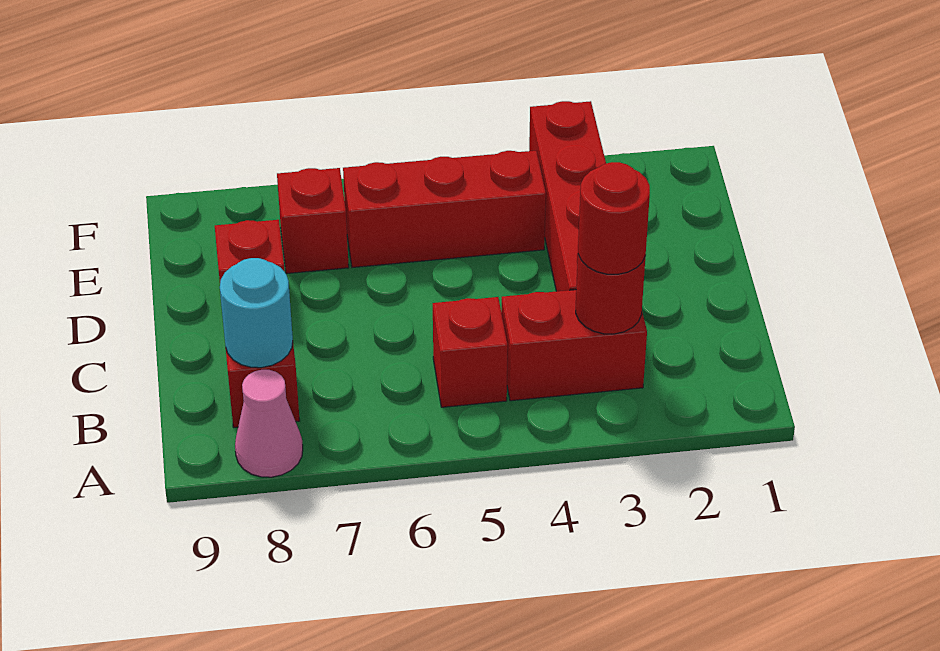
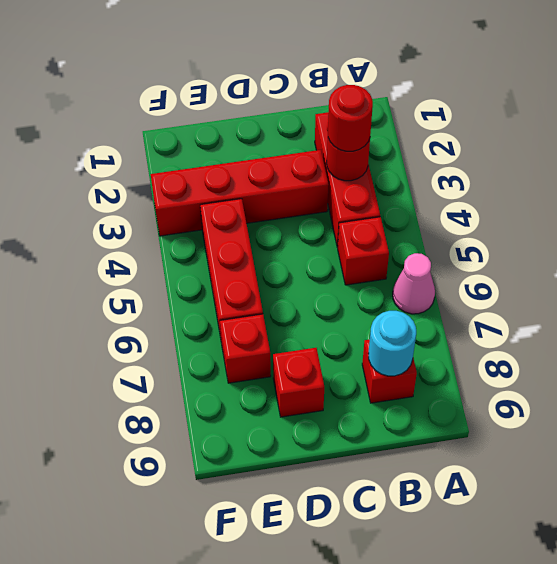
pink cone A8 level 1 -> pink cone A6 level 1
red brick B3:B4 level 1 -> red brick B2:B4 level 1

